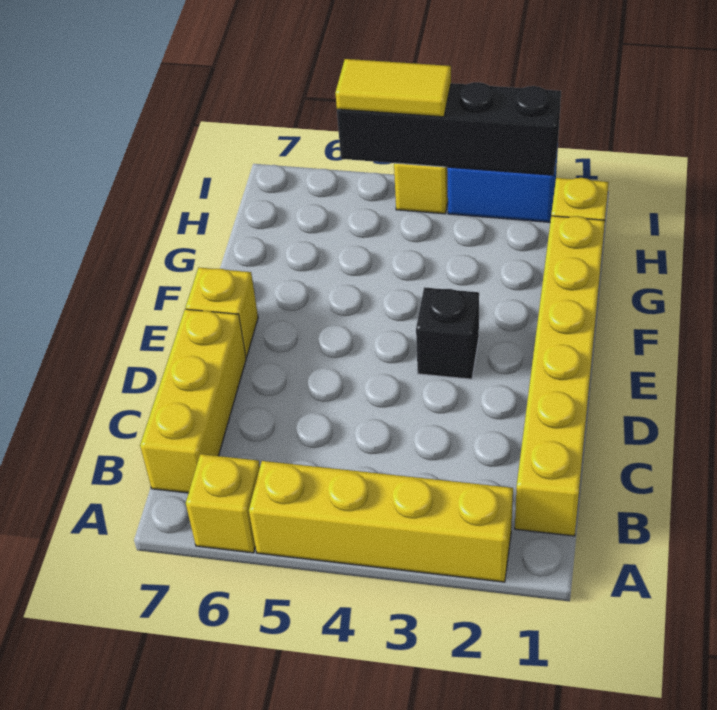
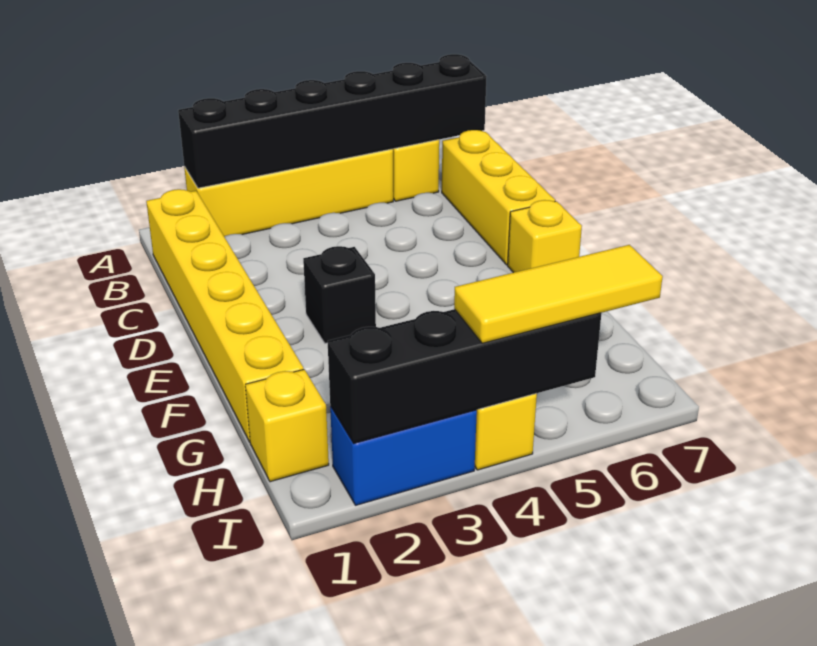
none -> black brick A2:A7 level 2
yellow tile I4:I5 level 3 -> yellow tile I4:I6 level 3

